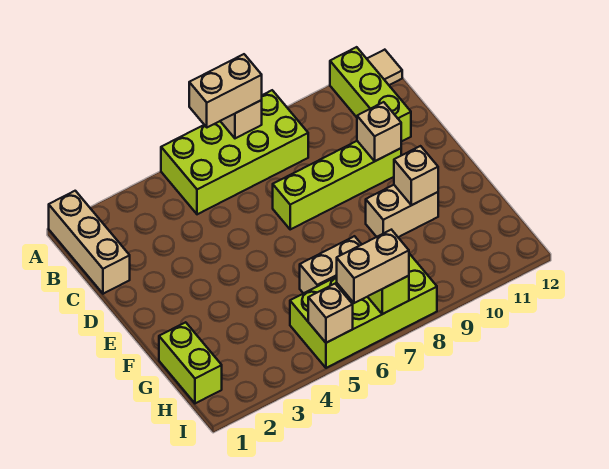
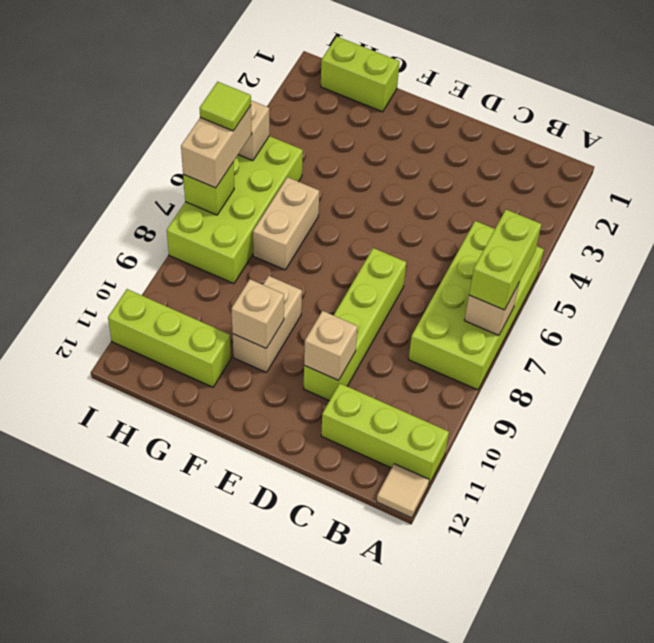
tan brick A1:C1 level 1 -> none
tan brick A6:A7 level 3 -> lime brick A6:A7 level 3
none -> lime brick G11:I11 level 1
none -> lime tile I6 level 4

